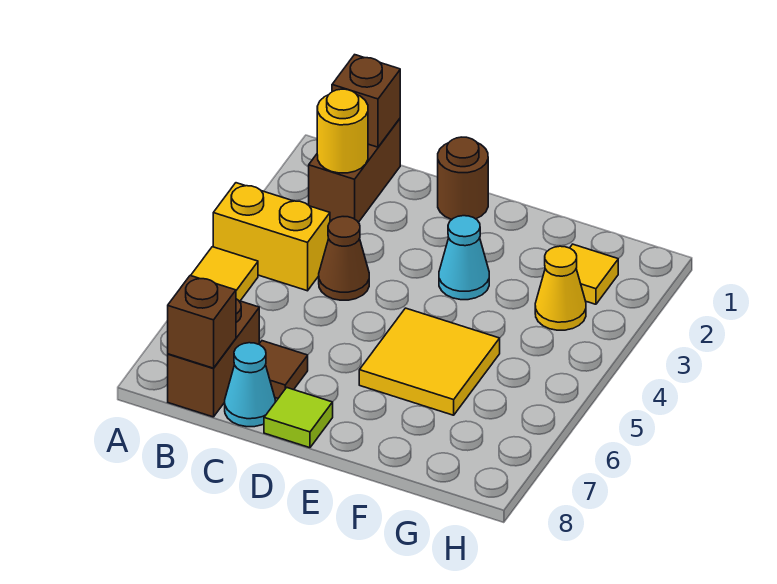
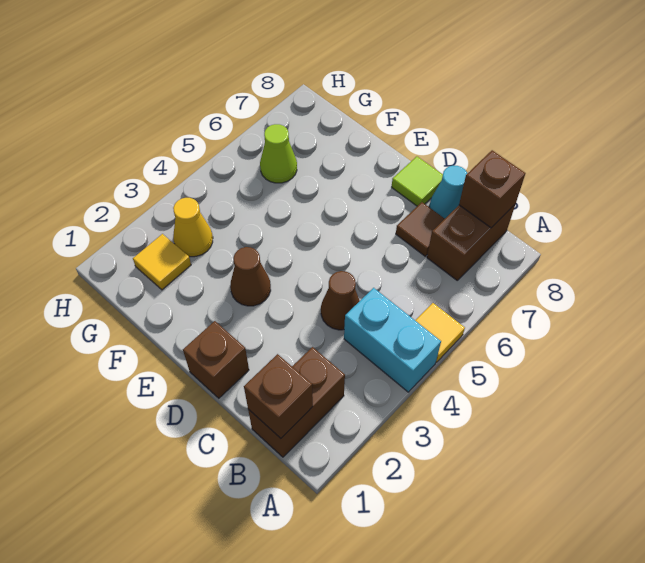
yellow brick A4:B4 level 1 -> cyan brick A4:B4 level 1
yellow round brick B2 level 2 -> none
brown round brick D1 level 1 -> brown brick D1 level 1
cyan cone E3 level 1 -> brown cone E3 level 1
yellow tile E5:F6 level 1 -> none
none -> lime cone G6 level 1

